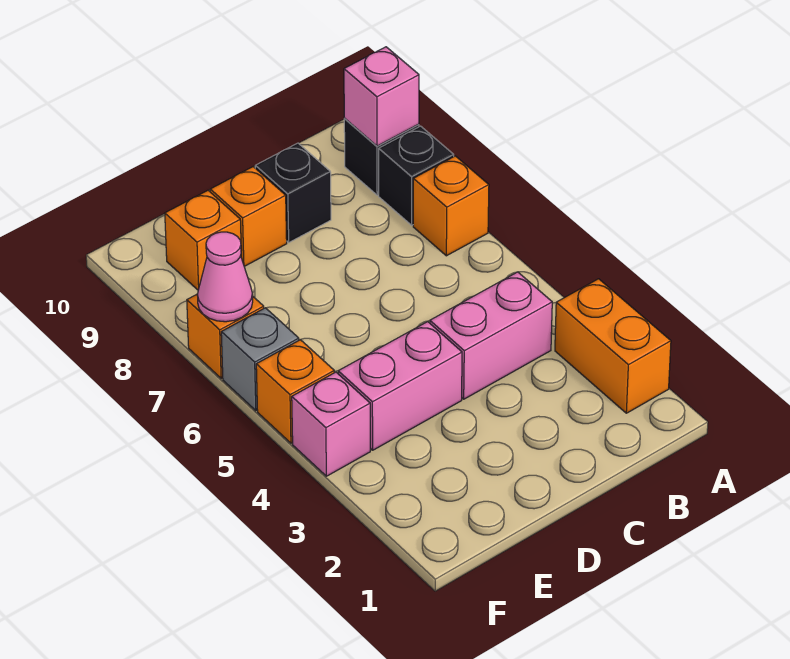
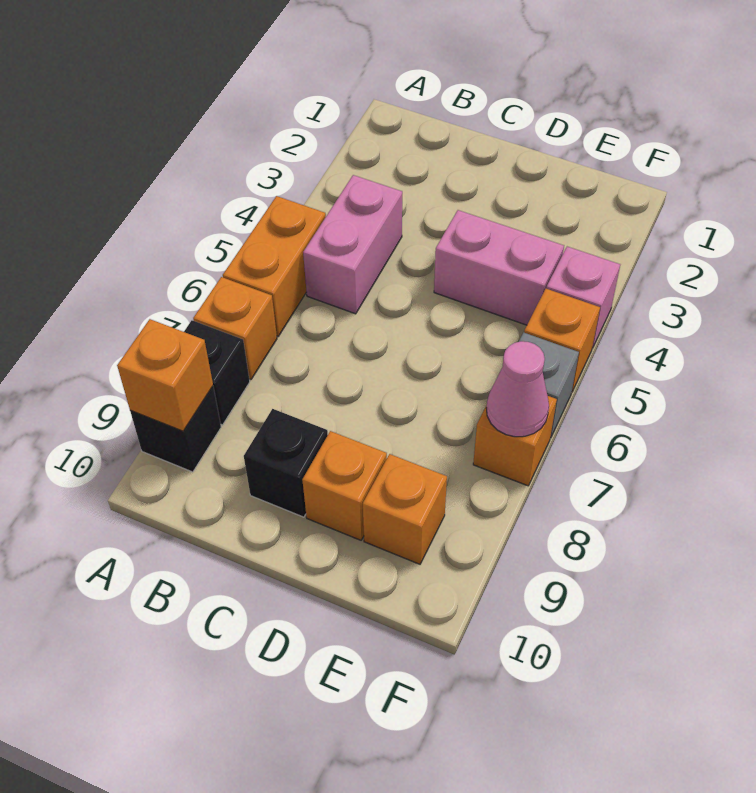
orange brick A2:A3 level 1 -> orange brick A5:A6 level 1
pink brick A9 level 2 -> orange brick A9 level 2
pink brick B4:C4 level 1 -> pink brick B4:B5 level 1

